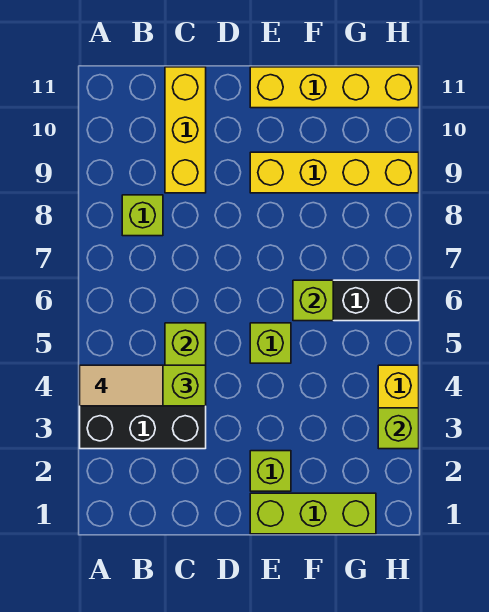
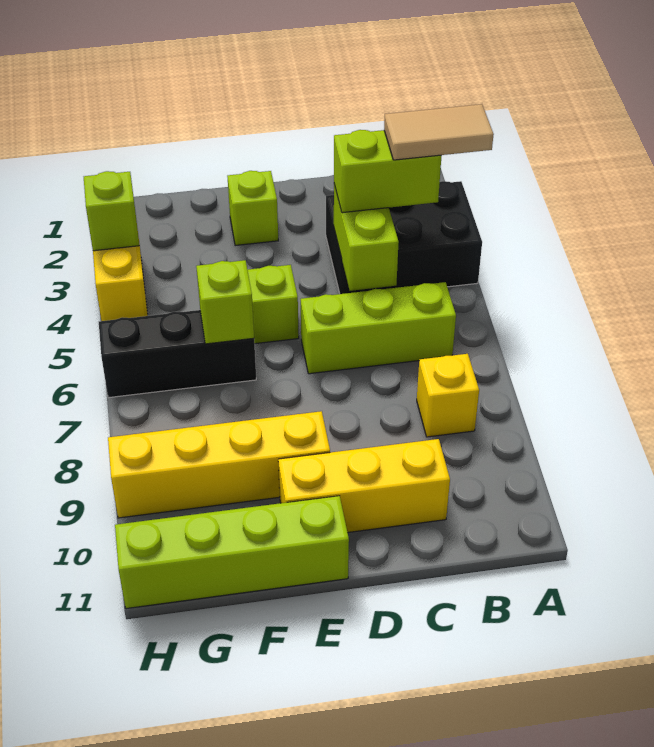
lime brick B8 level 1 -> yellow brick B8 level 1
yellow brick C9:C11 level 1 -> yellow brick C10:E10 level 1
lime brick E1:G1 level 1 -> lime brick B6:D6 level 1
yellow brick E11:H11 level 1 -> lime brick E11:H11 level 1

